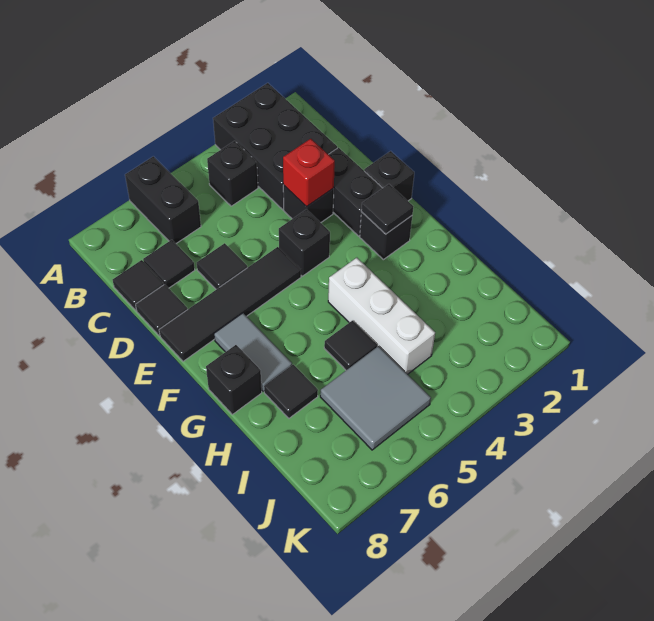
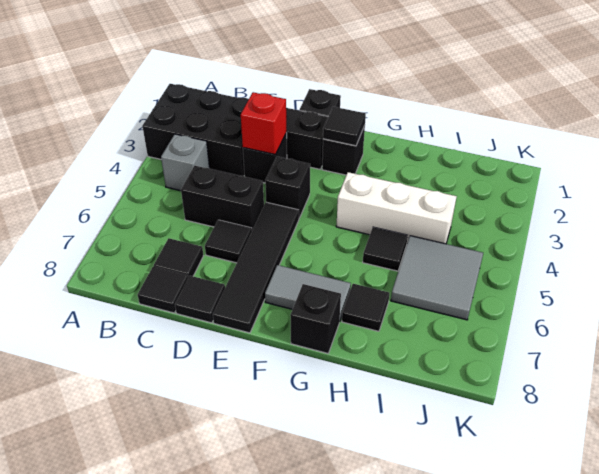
black brick A6:B6 level 1 -> black brick C5:D5 level 1
black brick B4 level 1 -> grey brick B4 level 1

